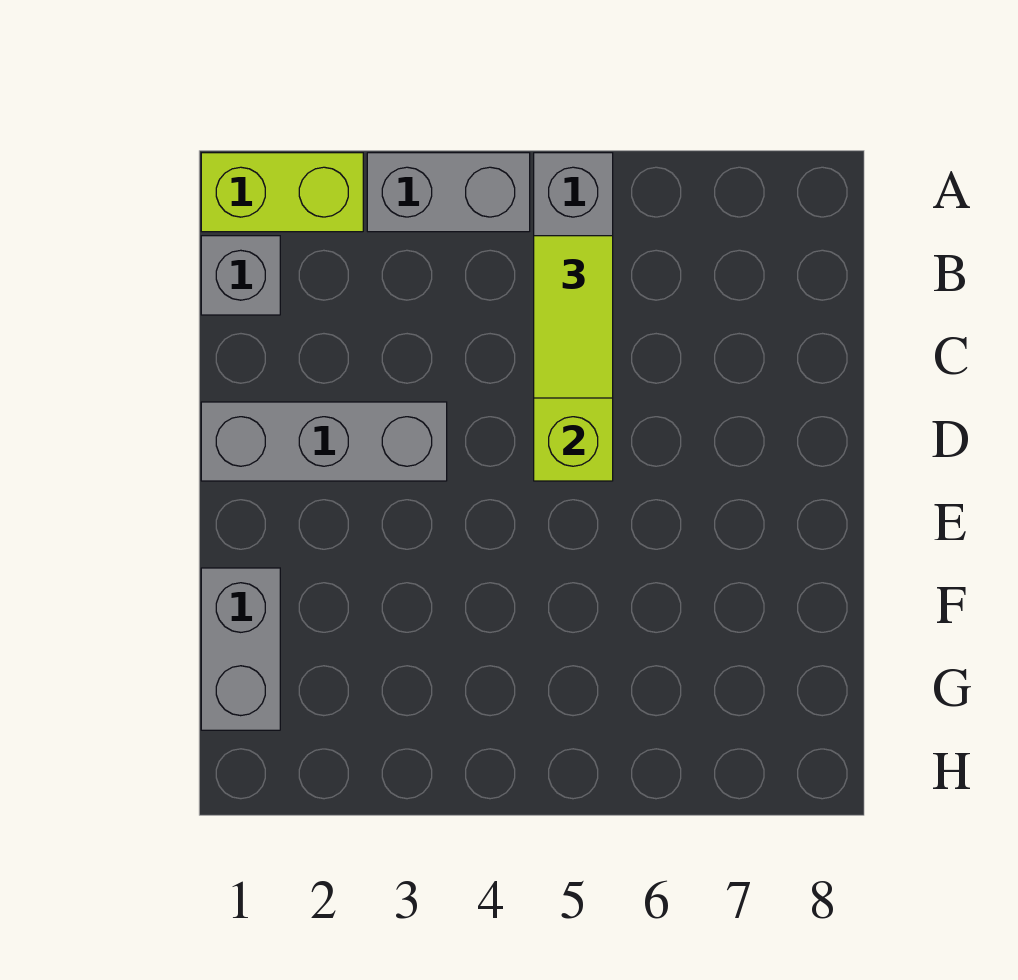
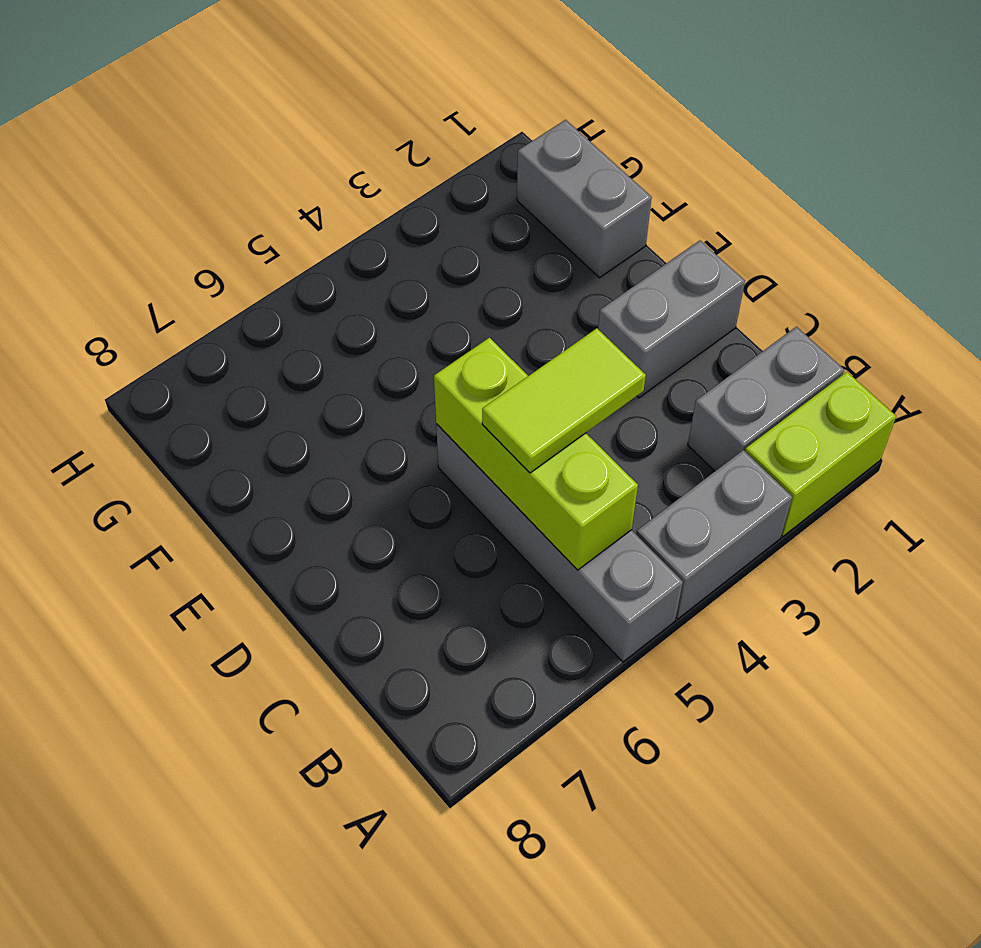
grey brick B1 level 1 -> grey brick B1:B2 level 1
lime tile B5:C5 level 3 -> lime tile C4:C5 level 3
grey brick D1:D3 level 1 -> grey brick D1:D2 level 1

